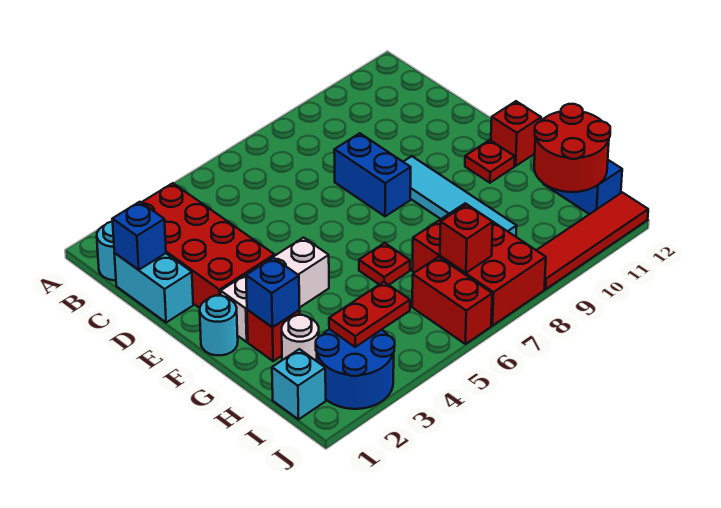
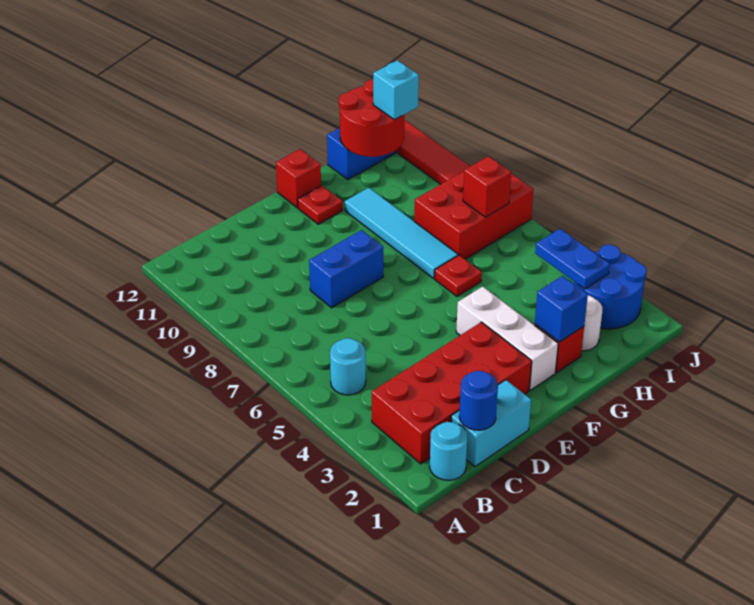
blue brick C1 level 2 -> blue round brick C1 level 2
cyan tile E9:H9 level 1 -> cyan tile G7:G10 level 1
cyan round brick F1 level 1 -> cyan round brick B5 level 1
cyan brick I1 level 1 -> cyan brick I11 level 3
red plate I3:I4 level 2 -> blue plate I3:I4 level 2
red brick I6:J6 level 1 -> none

